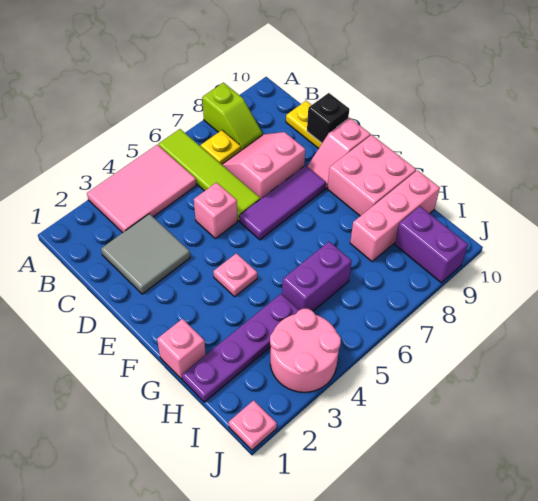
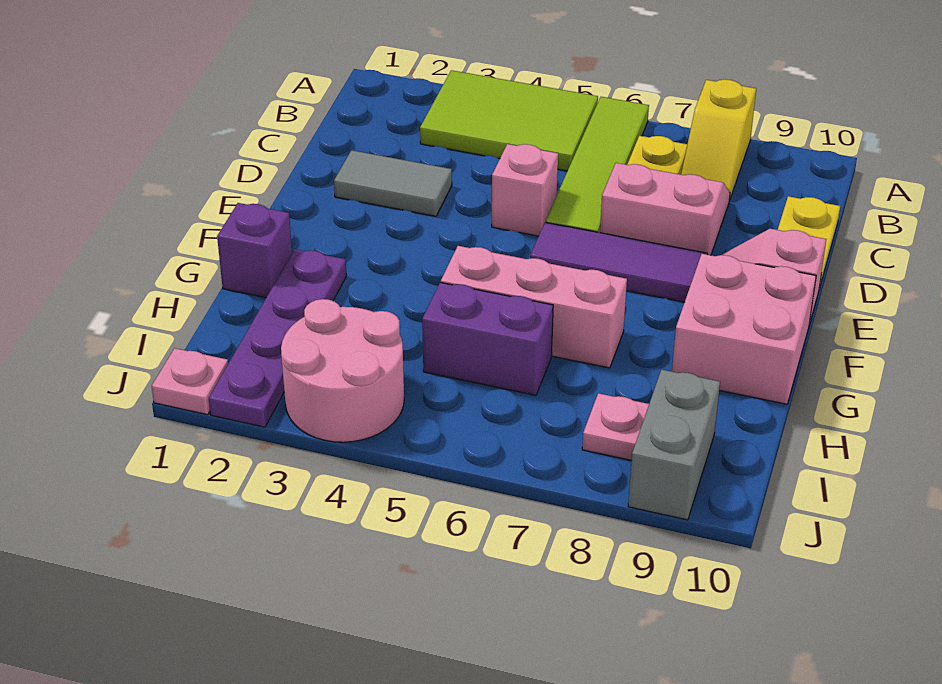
pink tile A3:B5 level 1 -> lime tile A3:B5 level 1
lime slope A8:B8 level 1 top A -> yellow slope A8:B8 level 1 top A
grey tile C2:D3 level 1 -> grey tile D2:D3 level 1
black brick D10 level 2 -> none
pink plate F4 level 1 -> pink plate I8 level 1
pink brick G1 level 1 -> purple brick G1 level 1
purple plate H1:H4 level 1 -> purple plate G2:J2 level 1
pink brick H8:H10 level 1 -> pink brick G5:G7 level 1
purple brick I9:J9 level 1 -> grey brick I9:J9 level 1

